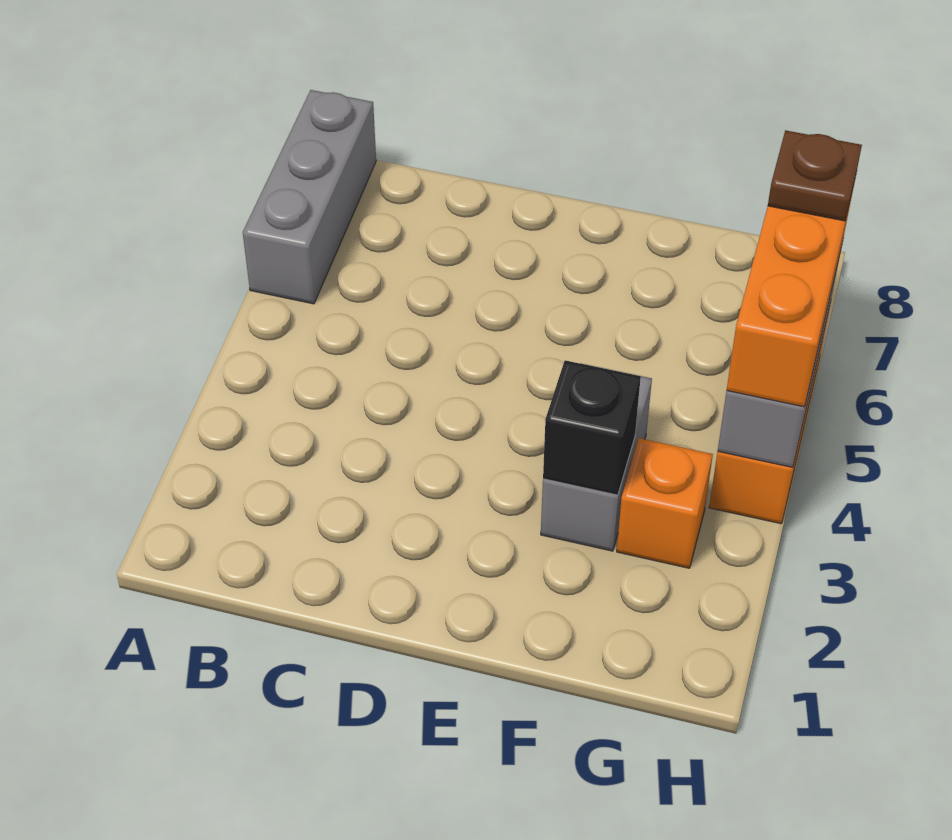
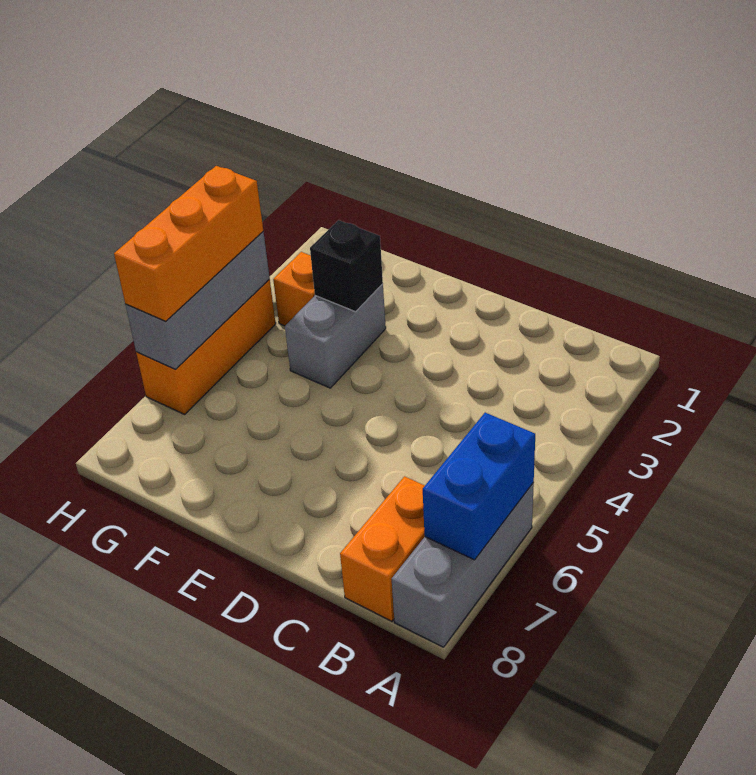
none -> blue brick A6:A7 level 2
none -> orange brick B7:B8 level 1
brown plate H6 level 4 -> none

